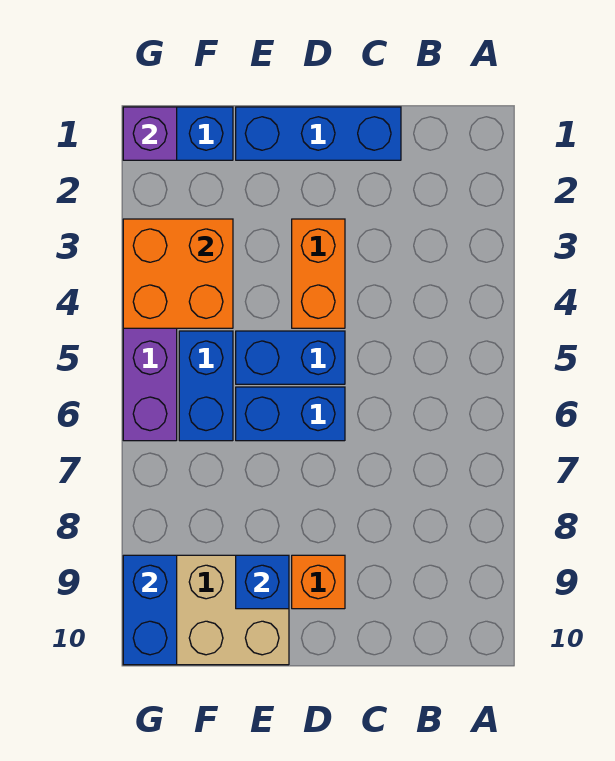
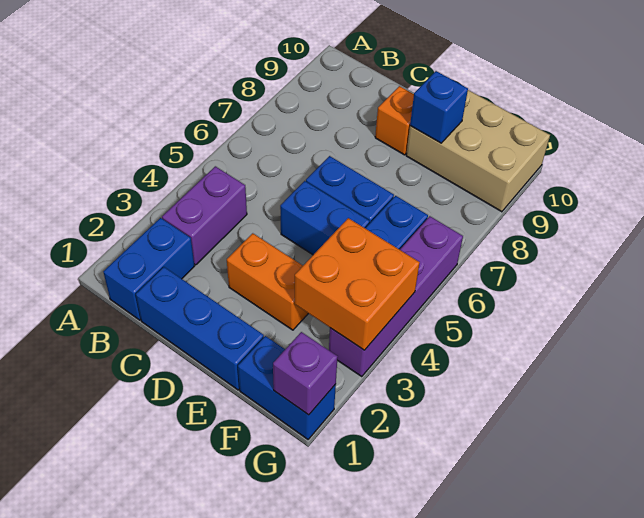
none -> purple brick B3:B4 level 1
orange brick D3:D4 level 1 -> orange brick D3:E3 level 1
blue brick G9:G10 level 2 -> blue brick B1:B2 level 1

